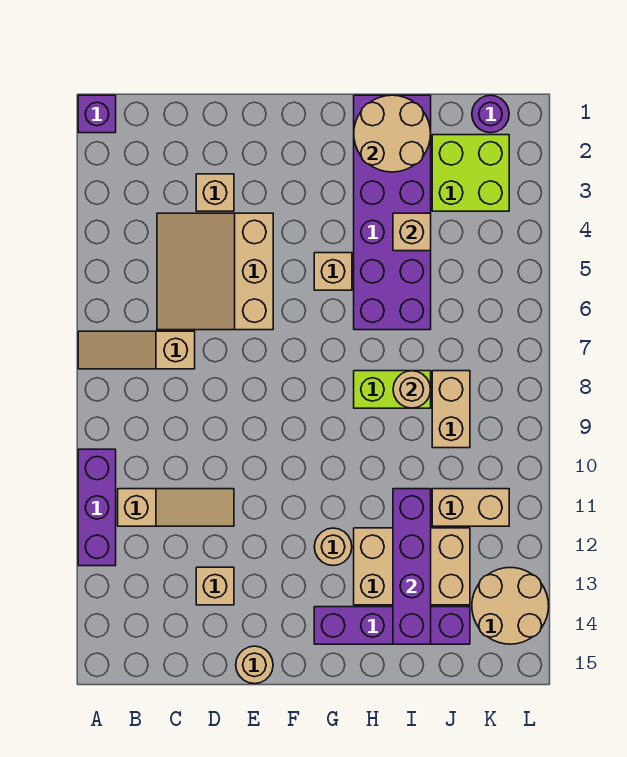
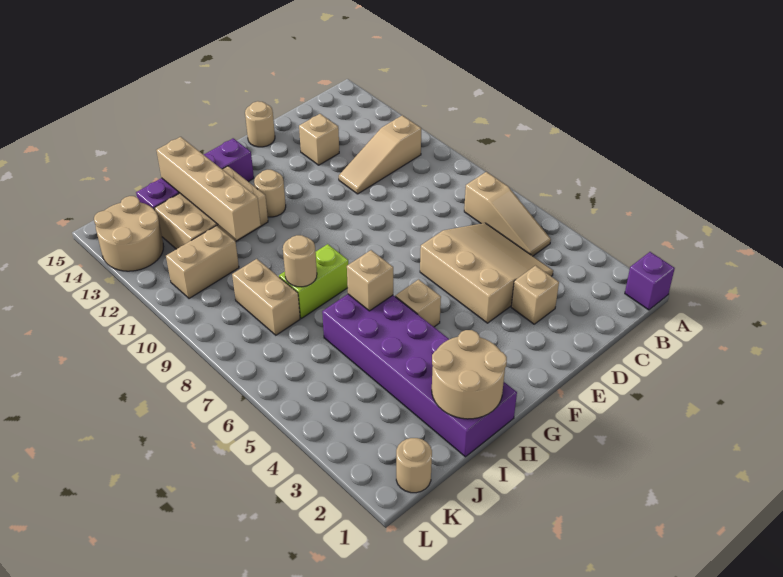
tan slope A7:C7 level 1 top C -> tan slope B5:B7 level 1 top 7
purple brick A10:A12 level 1 -> none
tan brick I4 level 2 -> tan brick H6 level 2
purple brick I11:I14 level 2 -> tan brick I11:I14 level 2
lime brick J2:K3 level 1 -> none
purple round brick K1 level 1 -> tan round brick K1 level 1

